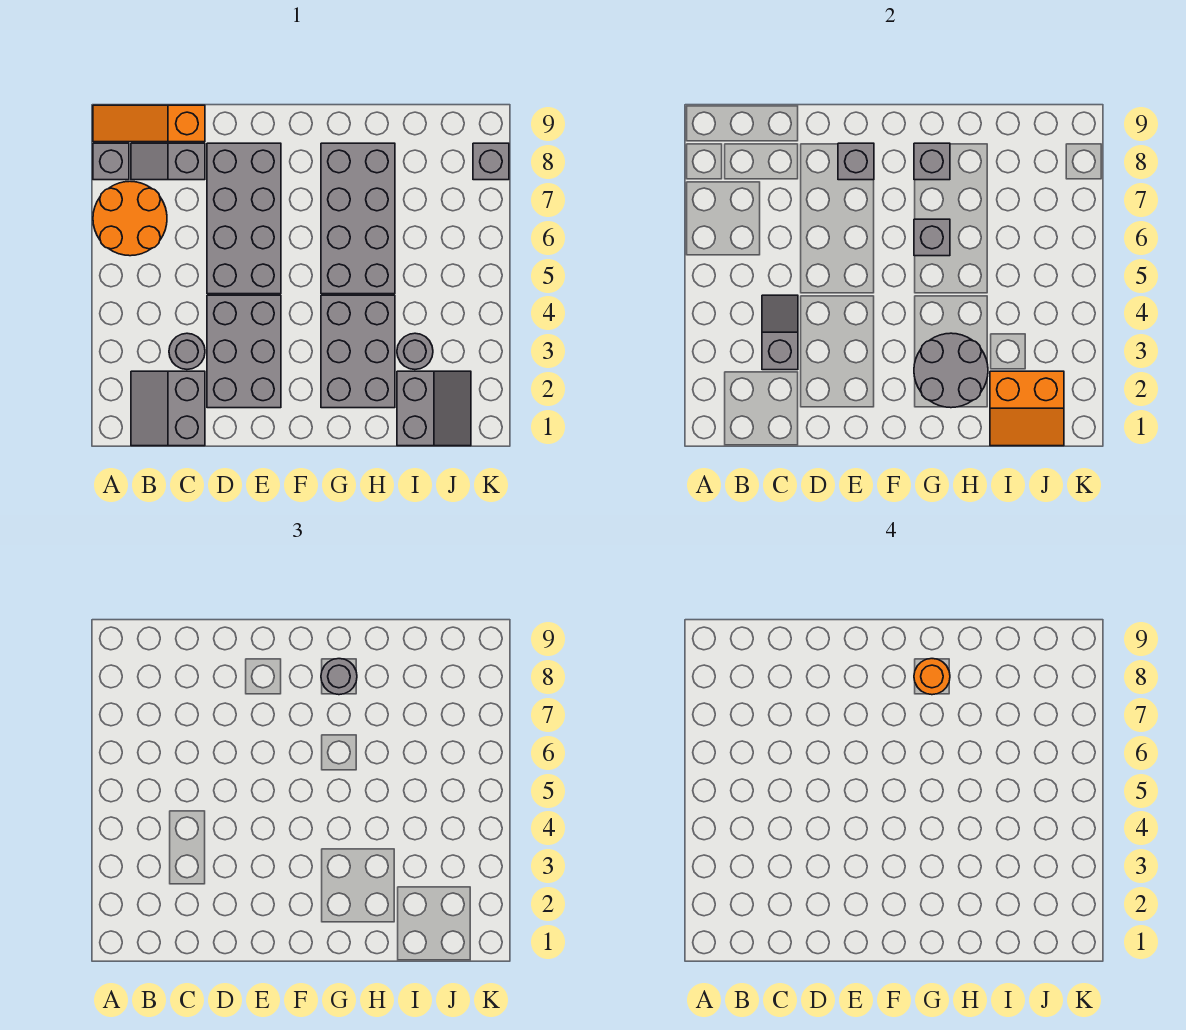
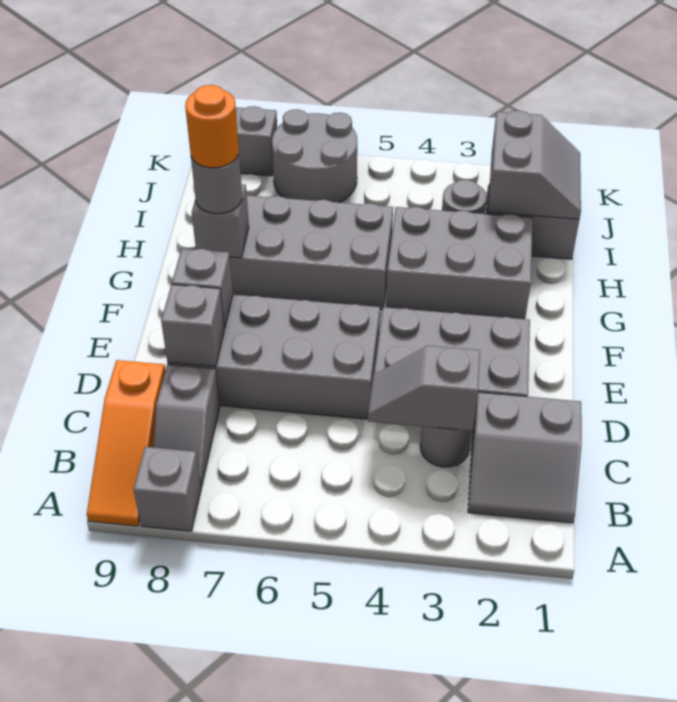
orange round brick A6:B7 level 1 -> none
grey round brick G2:H3 level 2 -> grey round brick J6:K7 level 1
grey brick G6 level 2 -> grey brick D8 level 2
orange slope I1:J2 level 2 top 2 -> grey slope I1:J2 level 2 top 2

